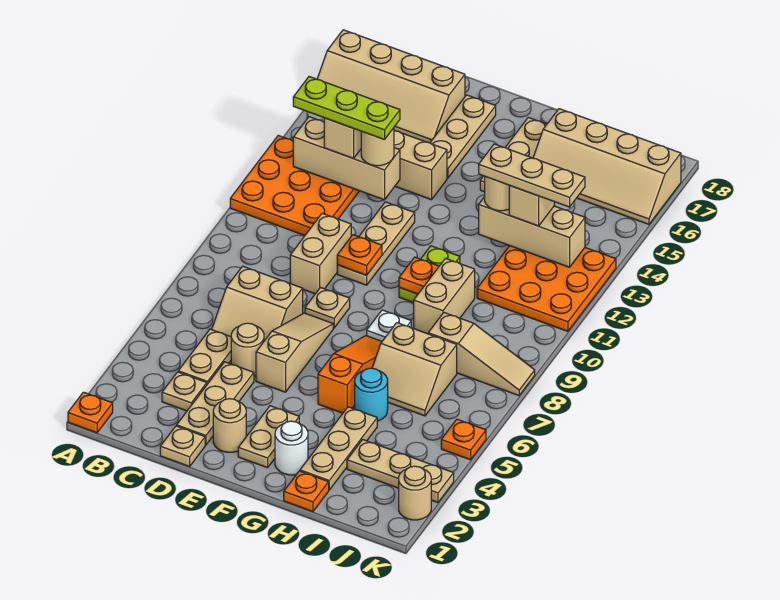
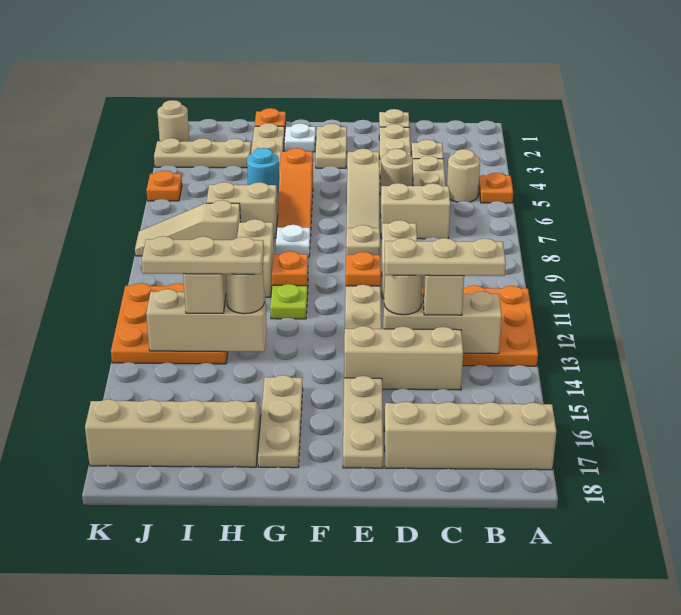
orange plate A1 level 1 -> orange plate A5 level 1
lime plate B13:D13 level 4 -> tan plate B13:D13 level 4
tan round brick E2 level 1 -> tan round brick B5 level 1
white round brick G2 level 1 -> white plate G2 level 1

